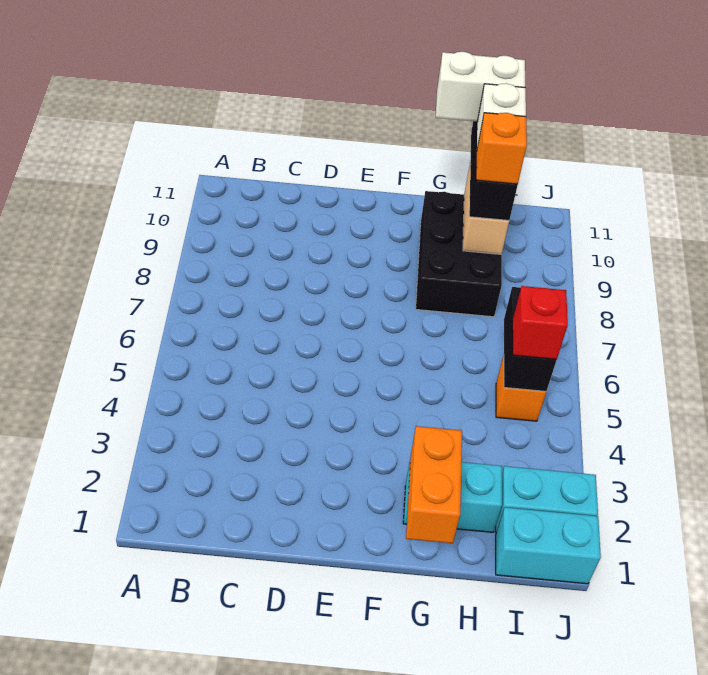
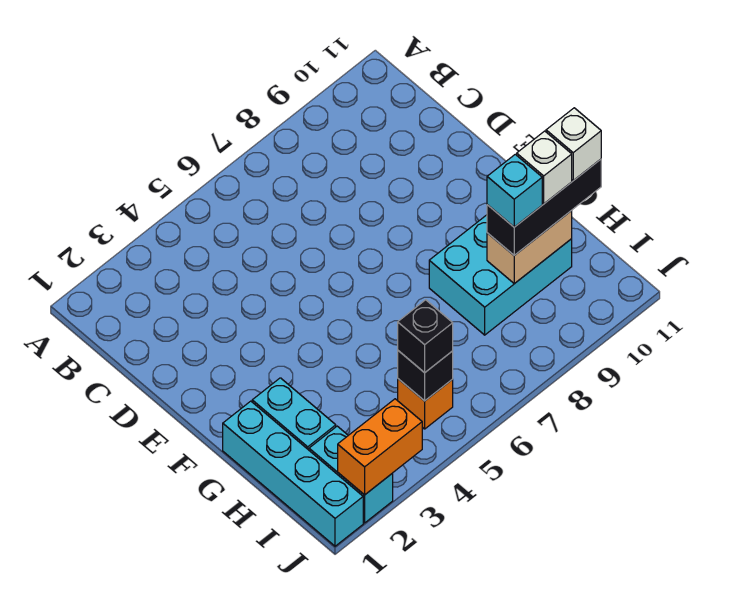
orange brick G1:G2 level 2 -> orange brick J2:J3 level 2
black brick G8:H10 level 1 -> cyan brick G8:H10 level 1
white brick G11:H11 level 4 -> white brick H11 level 4
orange brick H9 level 4 -> cyan brick H9 level 4
cyan brick I1:J1 level 1 -> cyan brick G1:J1 level 1
black brick I5:I6 level 2 -> black brick I5 level 2
red brick I5 level 3 -> black brick I5 level 3

